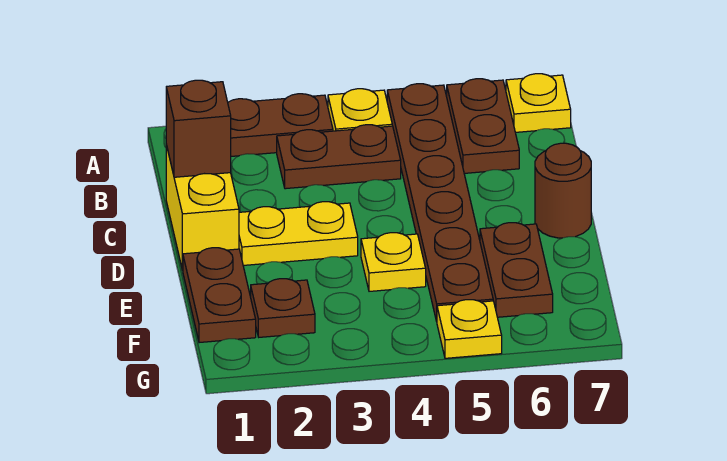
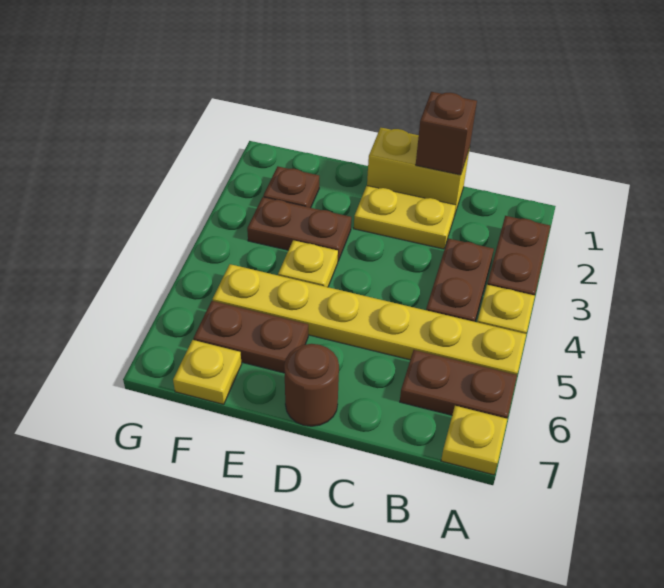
brown plate A5:F5 level 1 -> yellow plate A5:F5 level 1
yellow plate D2:D3 level 1 -> yellow plate C2:D2 level 1
brown plate E1:F1 level 1 -> brown plate E3:F3 level 1
yellow plate G5 level 1 -> yellow plate F7 level 1

